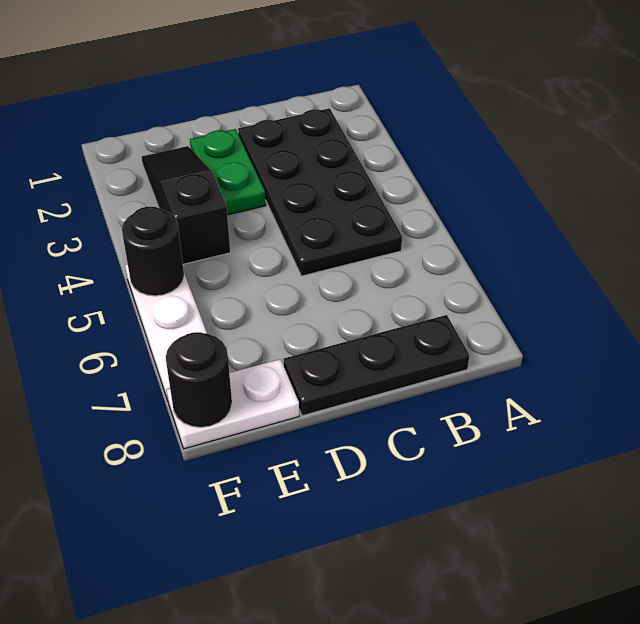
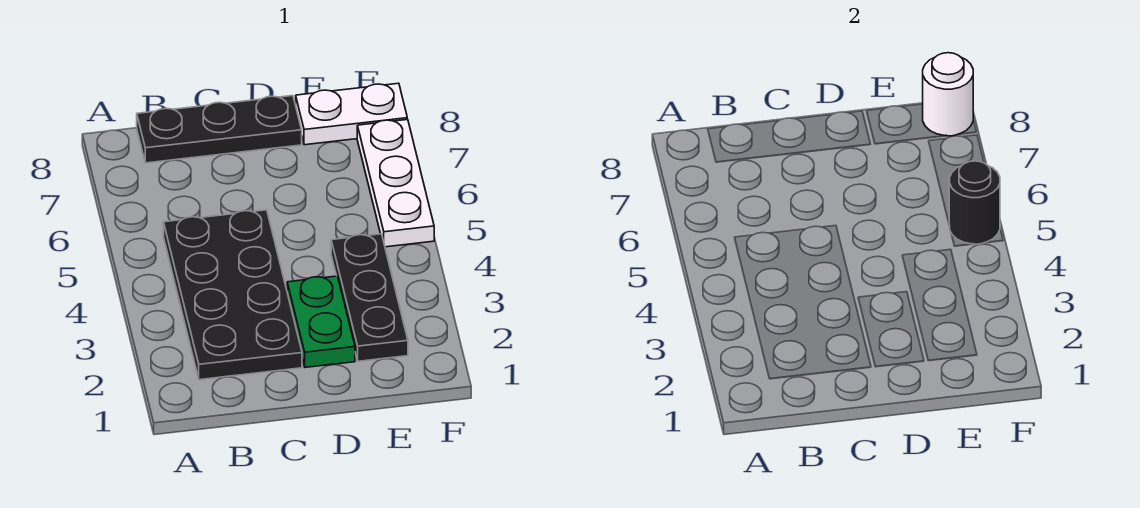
black slope E2:E4 level 1 top 4 -> black plate E2:E4 level 1
black round brick F8 level 2 -> white round brick F8 level 2

